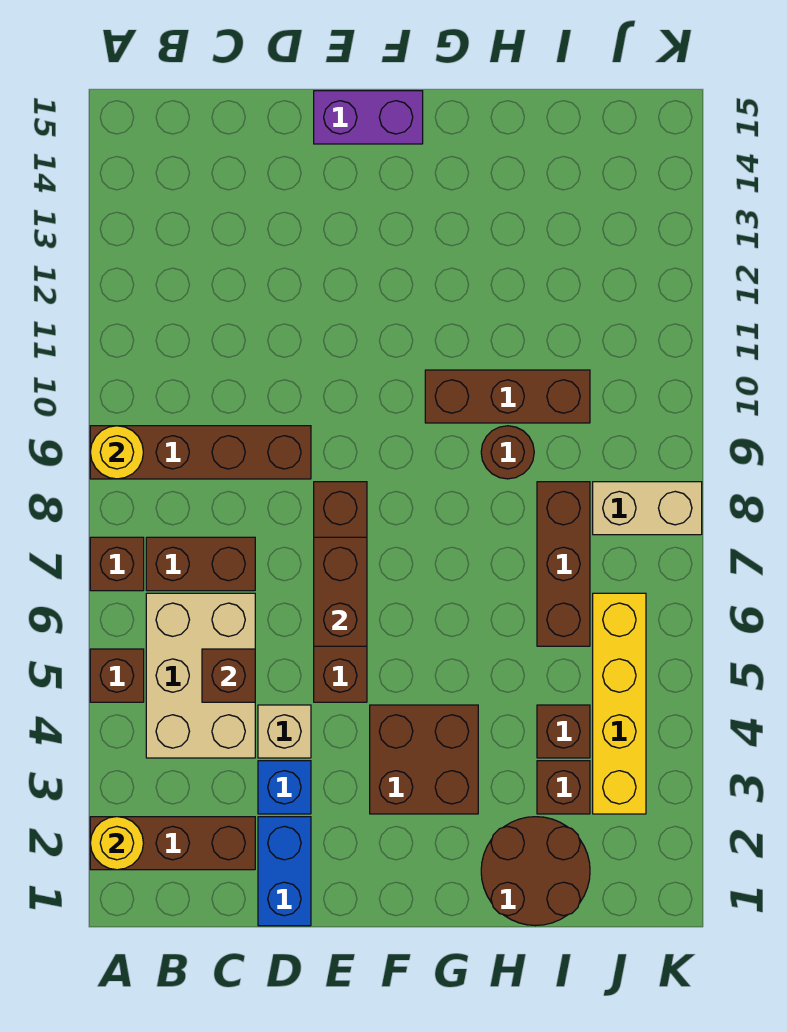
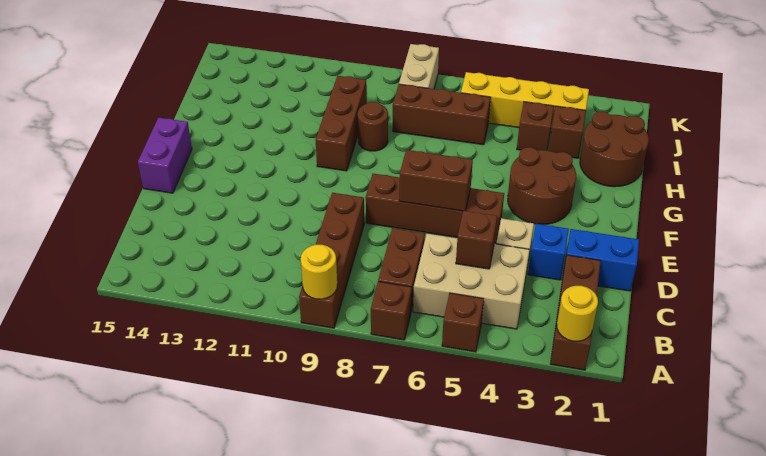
brown brick F3:G4 level 1 -> brown round brick F3:G4 level 1

